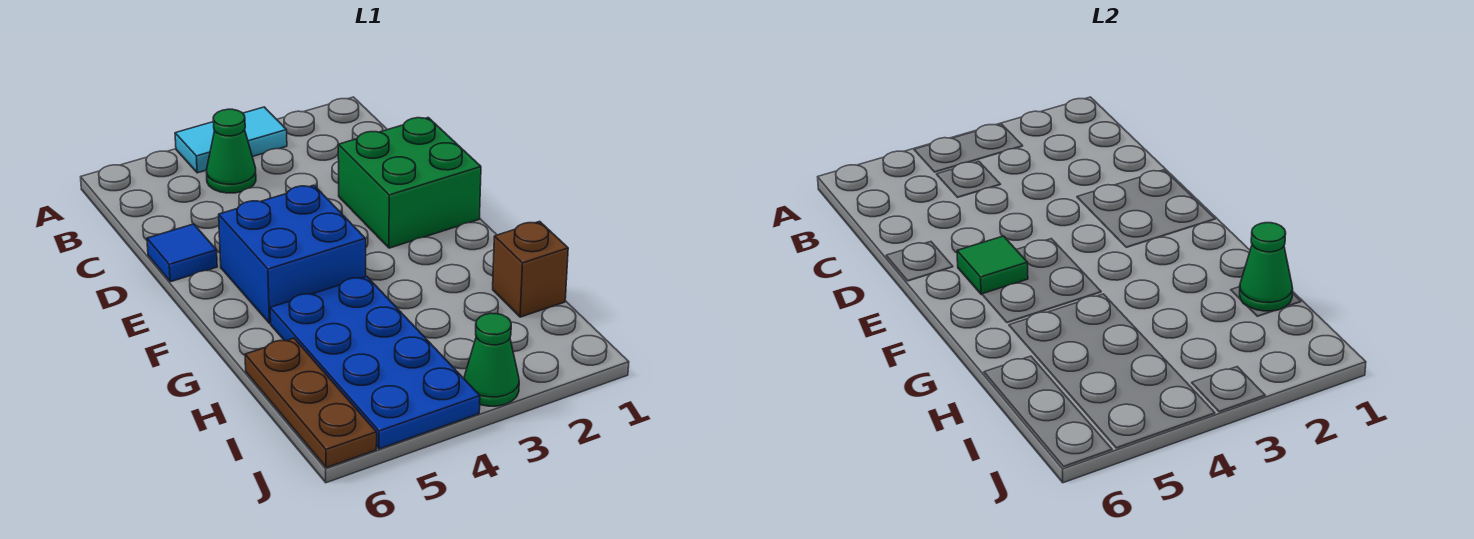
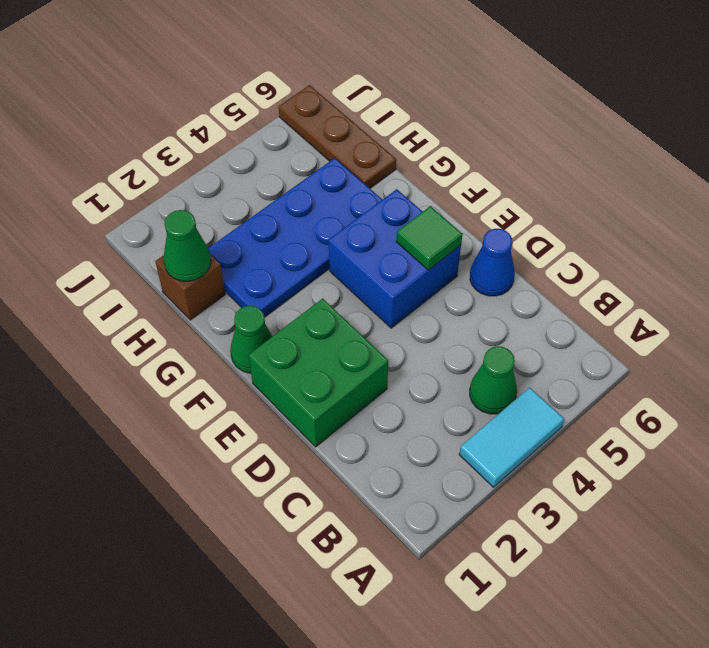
blue tile D6 level 1 -> blue cone D6 level 1
blue plate G4:J5 level 1 -> blue plate G2:H5 level 1
green cone J3 level 1 -> green cone F1 level 1

